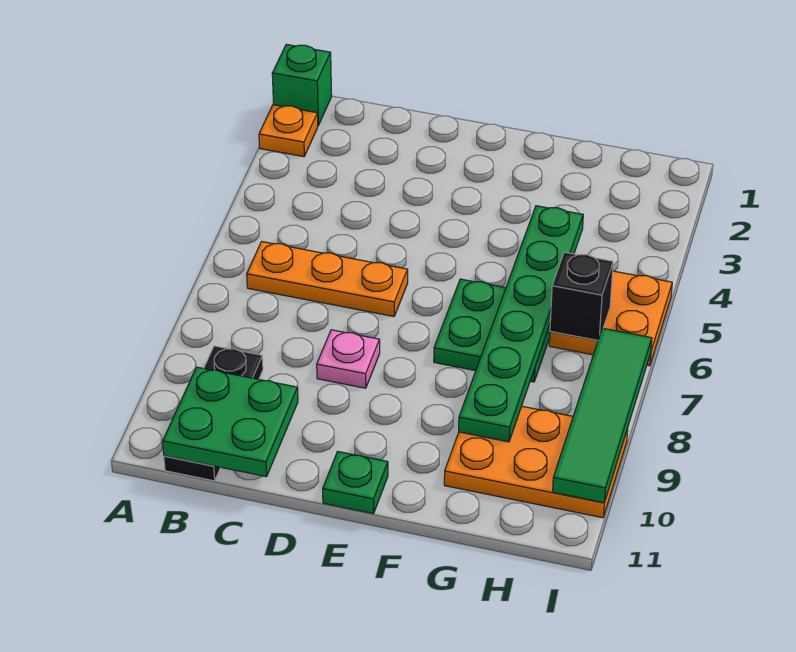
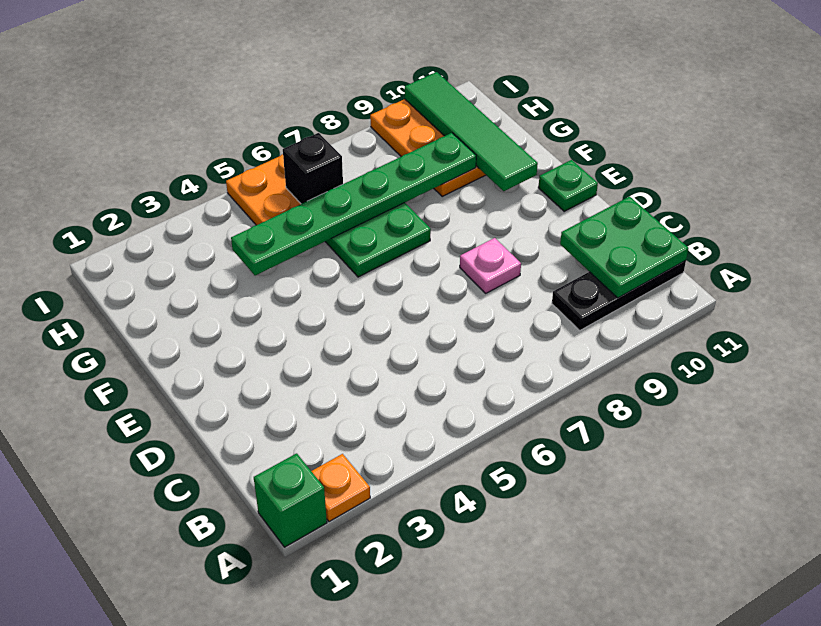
orange plate B6:D6 level 1 -> none
green tile I7:I10 level 2 -> green tile F10:I10 level 2

